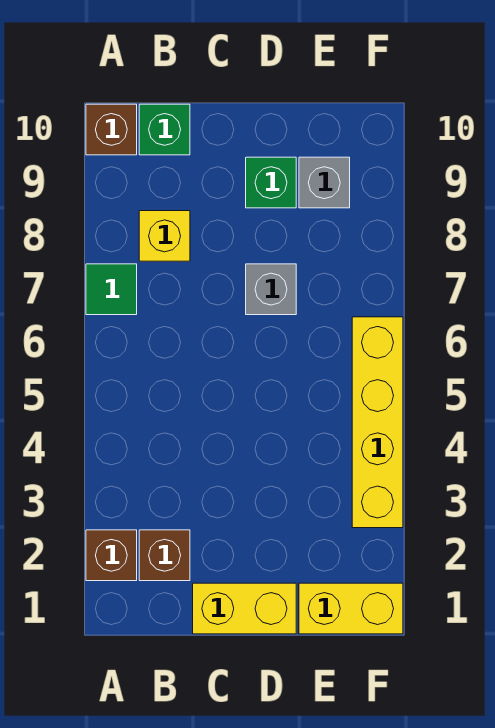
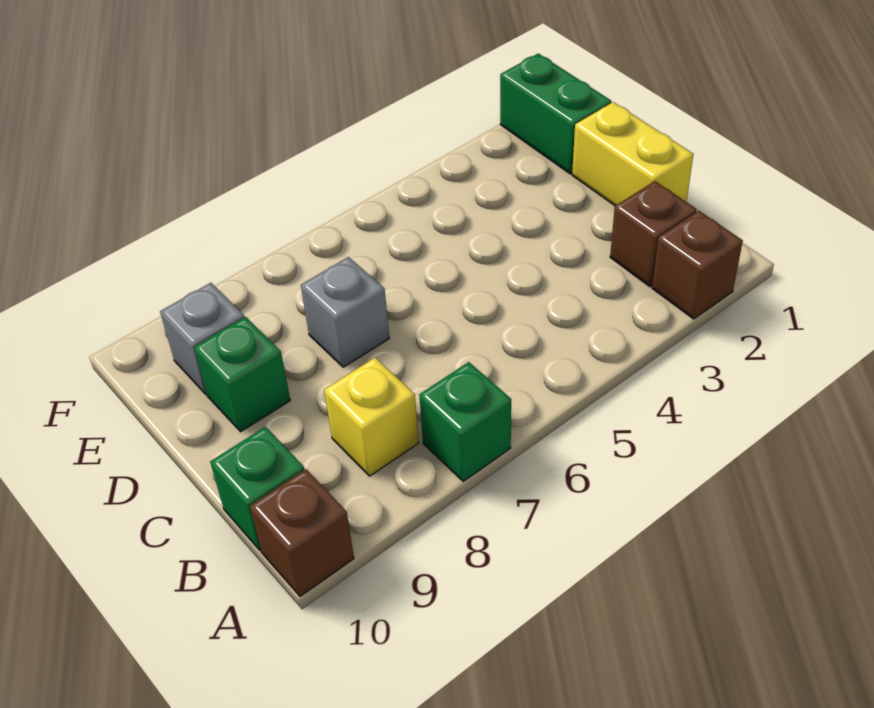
green tile A7 level 1 -> green brick A7 level 1
yellow brick E1:F1 level 1 -> green brick E1:F1 level 1
yellow brick F3:F6 level 1 -> none

